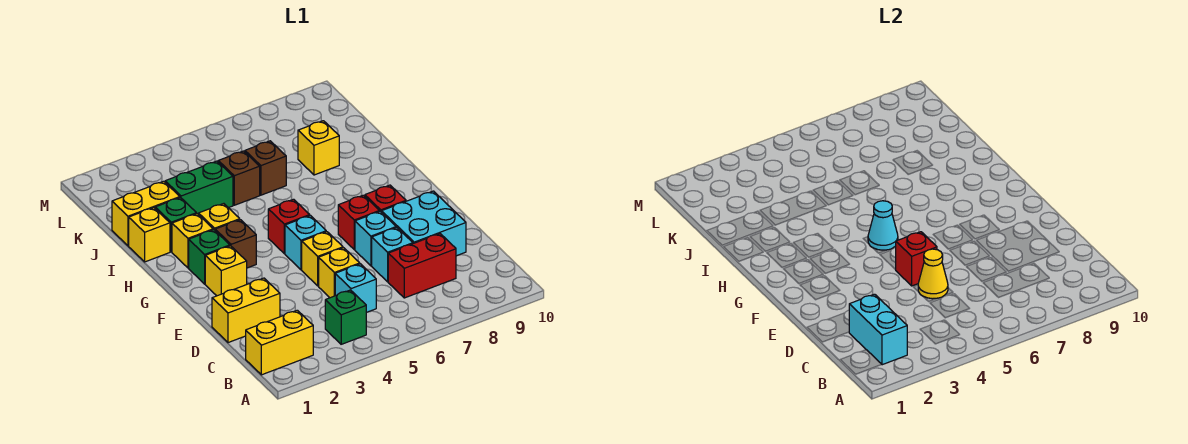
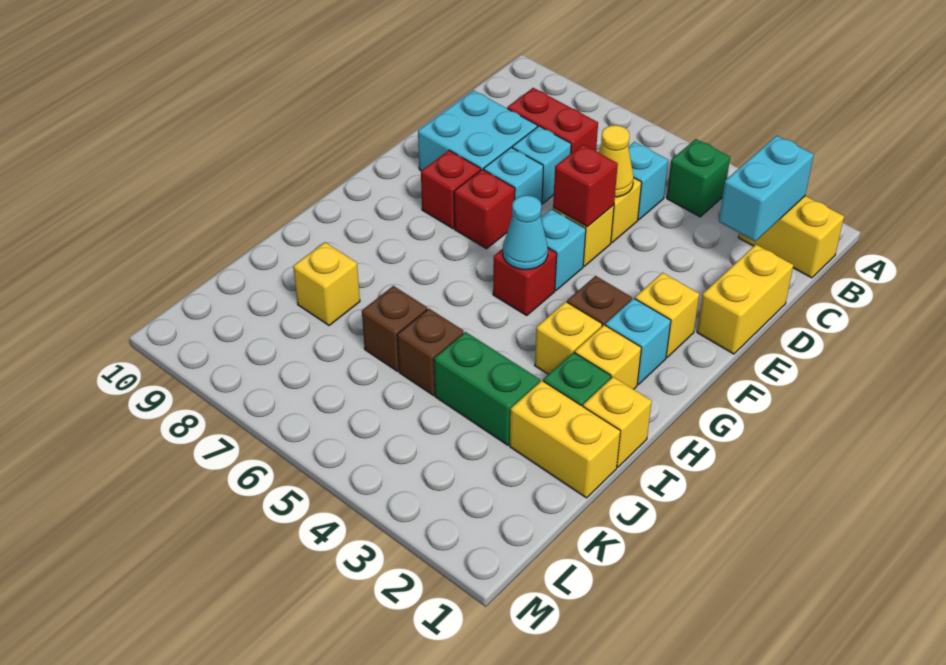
yellow brick D1:D2 level 1 -> yellow brick D1:E1 level 1
green brick G2 level 1 -> cyan brick G2 level 1

